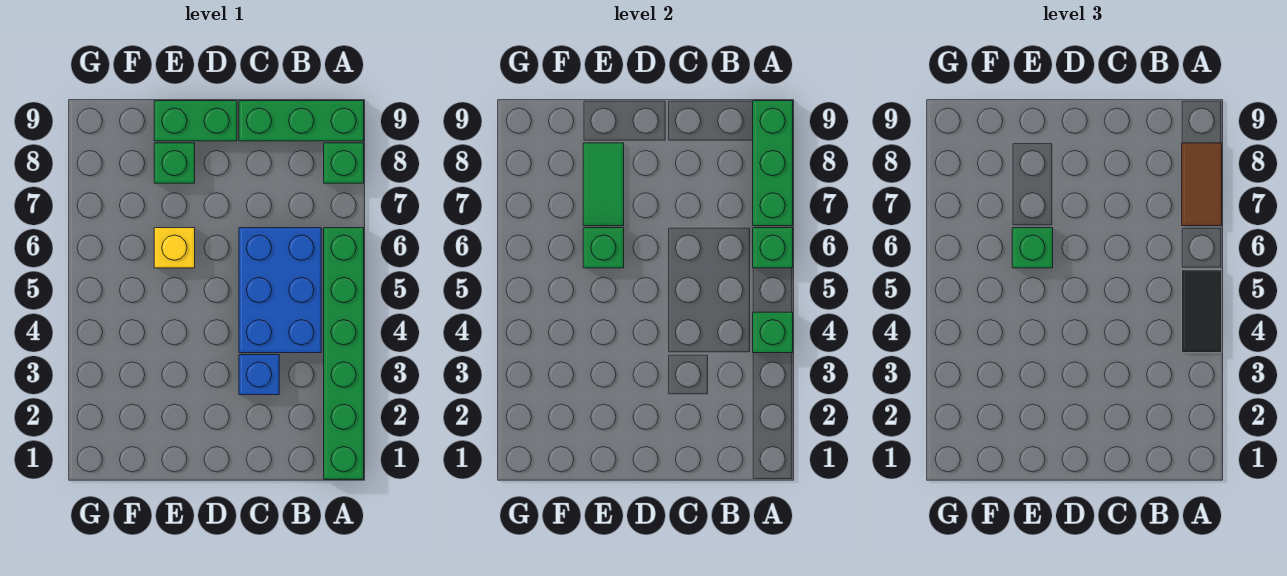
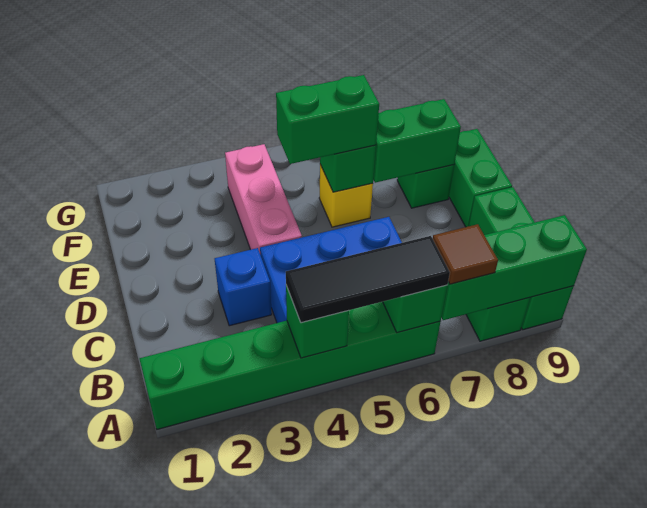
black tile A4:A5 level 3 -> black tile A4:A6 level 3
brown tile A7:A8 level 3 -> brown tile A7 level 3
none -> pink brick D4:F4 level 1
green brick E6 level 3 -> green brick E5:E6 level 3
green tile E7:E8 level 2 -> green brick E7:E8 level 2

